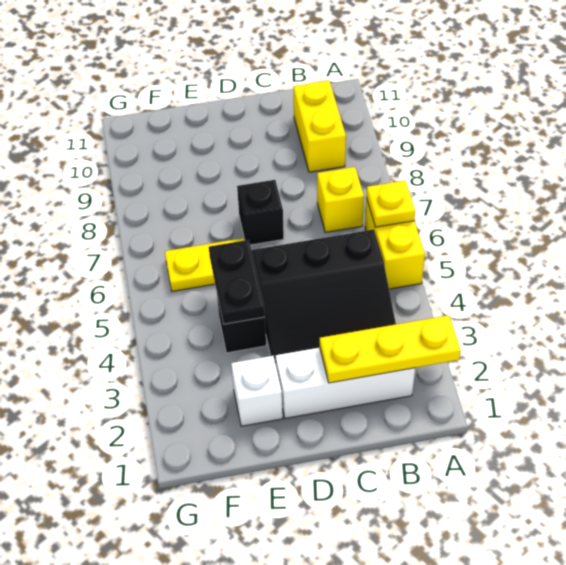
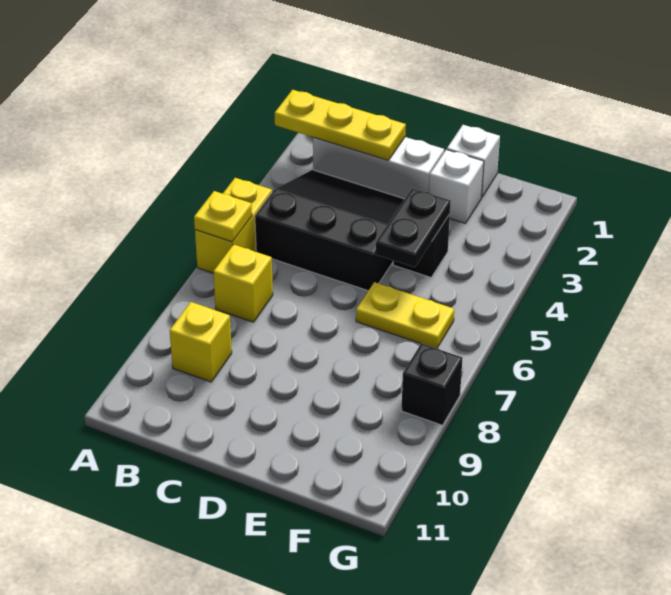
yellow brick B9:B10 level 1 -> yellow brick B9 level 1
black brick D7 level 1 -> black brick G8 level 1
none -> white brick E1 level 1

